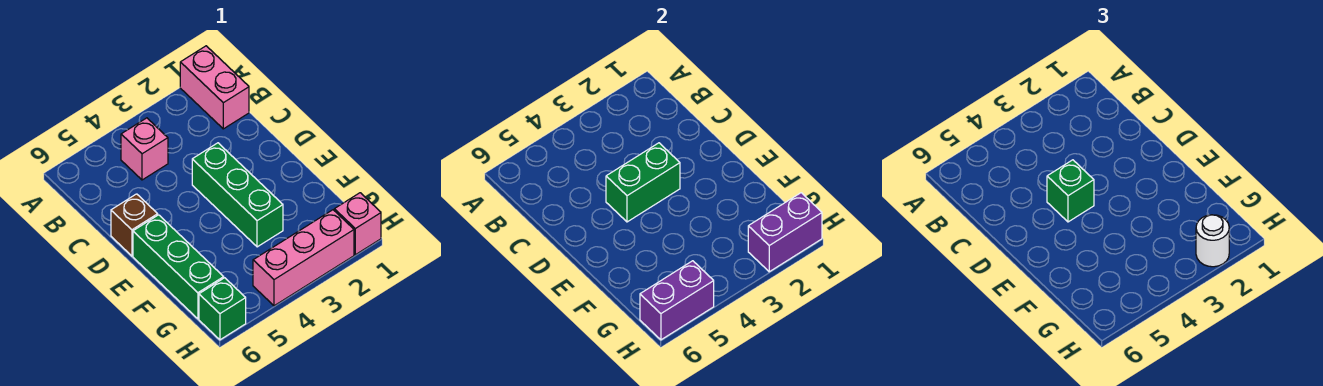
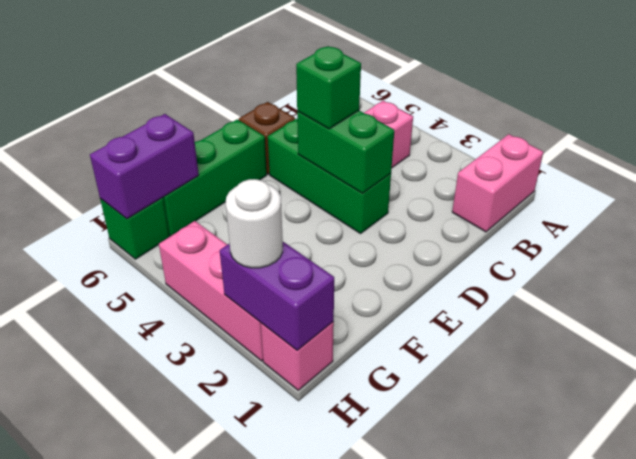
green brick D3:F3 level 1 -> green brick D3:D5 level 1
purple brick H5:H6 level 2 -> purple brick G6:H6 level 2

